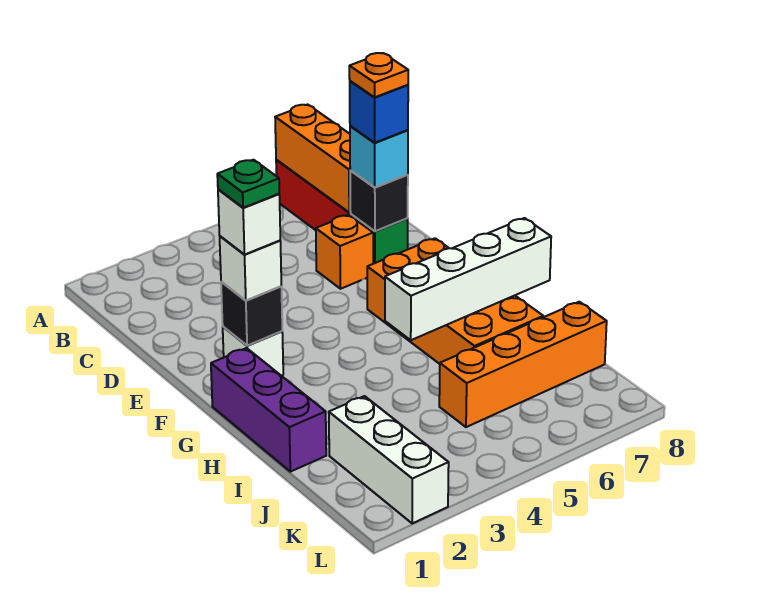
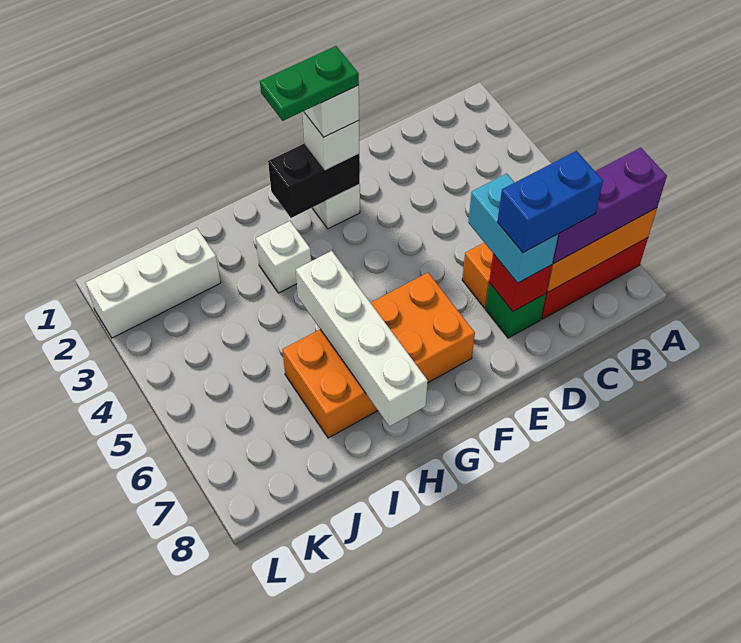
black brick D7 level 2 -> red brick D7 level 2
cyan brick D7 level 3 -> cyan brick D6:D7 level 3
blue brick D7 level 4 -> blue brick C7:D7 level 4
orange plate D7 level 5 -> none
black brick F2 level 2 -> black brick F2:G2 level 2
green plate F2 level 5 -> green plate F2:G2 level 5
purple brick G1:I1 level 1 -> purple brick A7:C7 level 3
none -> white brick H3 level 1
orange brick J5:J8 level 1 -> none

